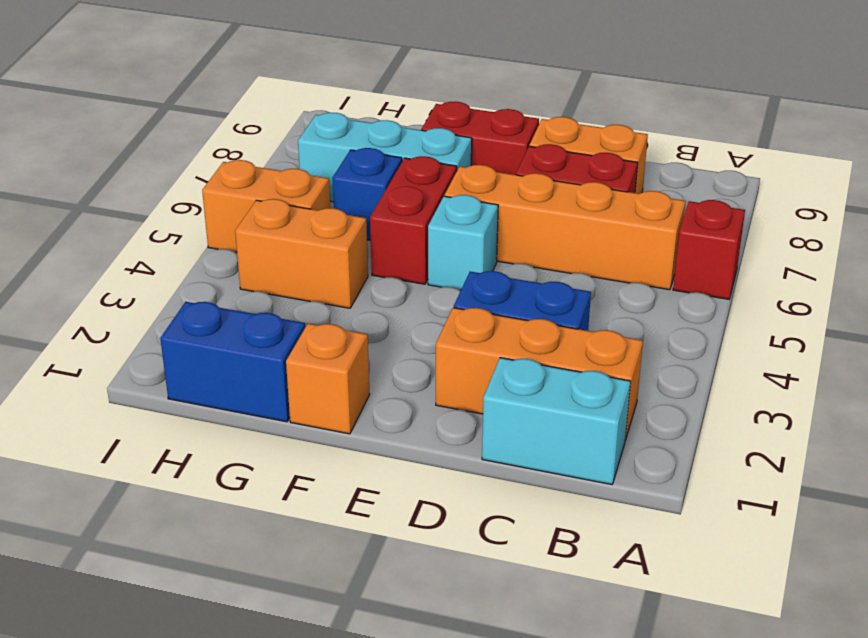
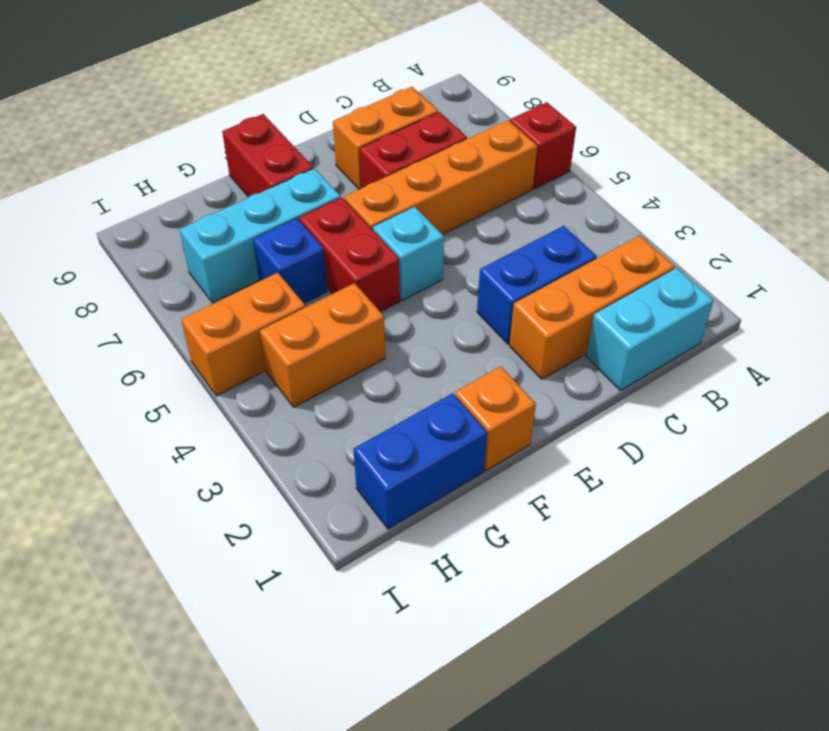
red brick E8:F8 level 1 -> red brick F8:F9 level 1

